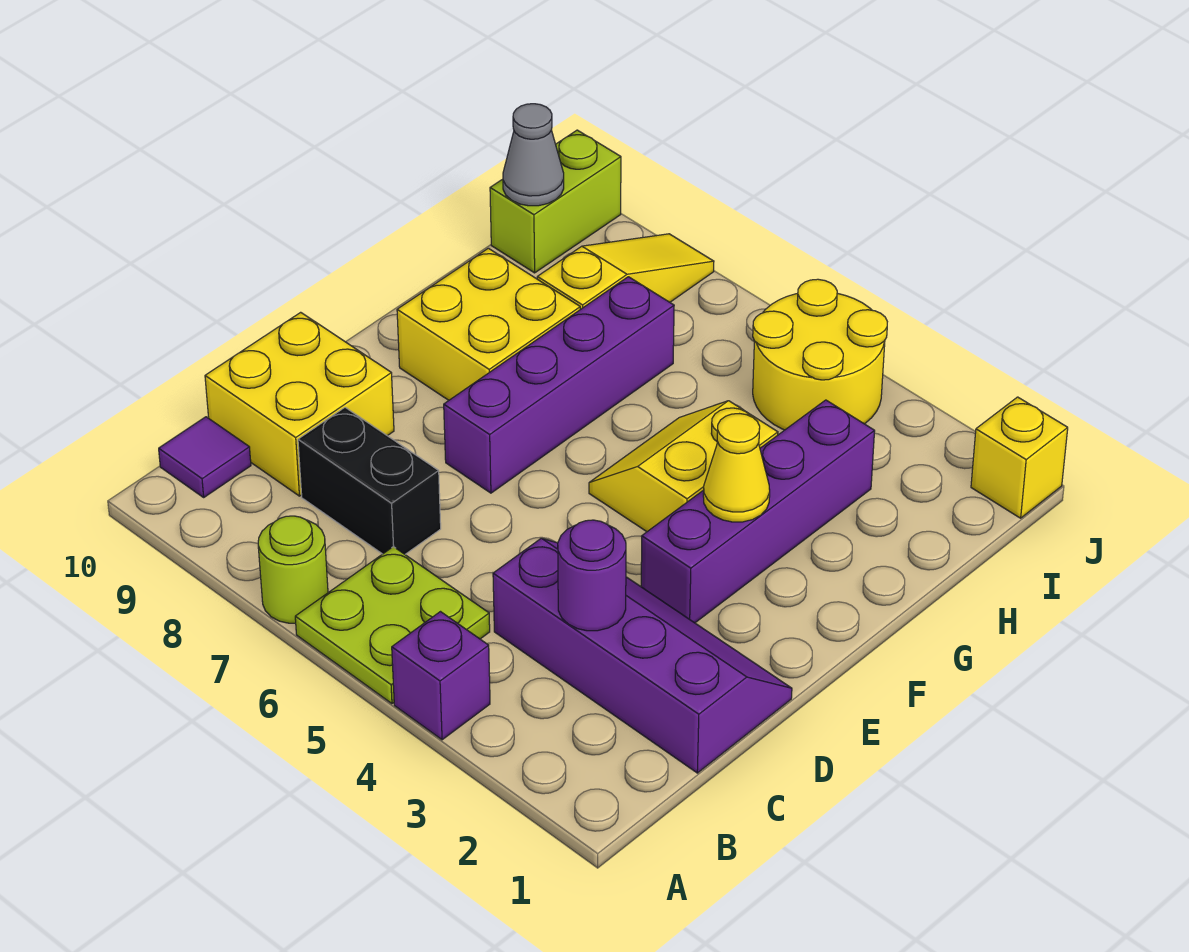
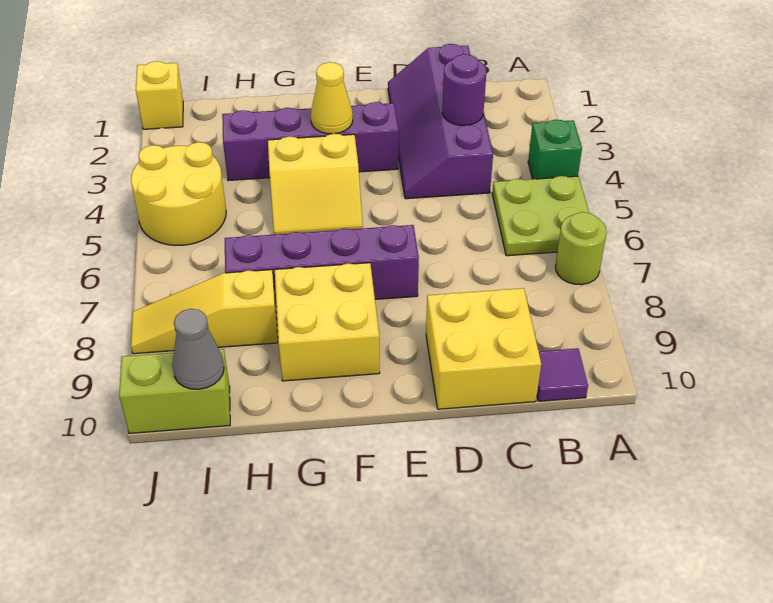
purple brick A4 level 1 -> green brick A4 level 1
black brick C7:C8 level 1 -> none

